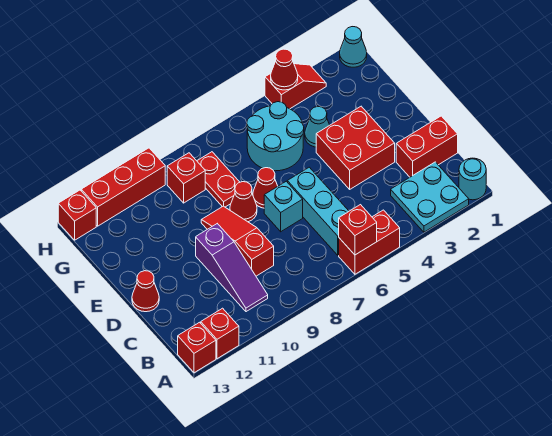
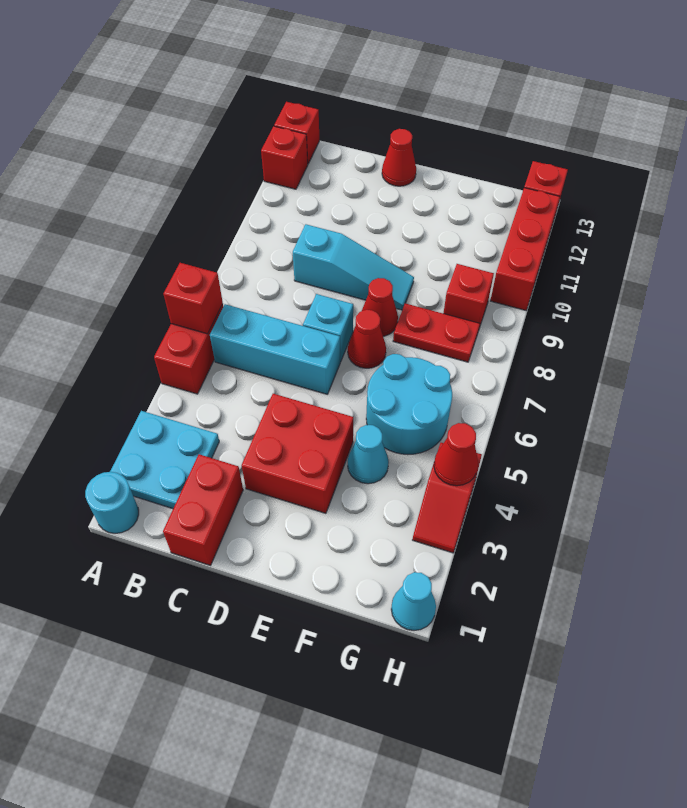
purple slope B10:D10 level 1 top D -> none
red slope C9:E9 level 1 top C -> cyan slope C9:E9 level 1 top C

